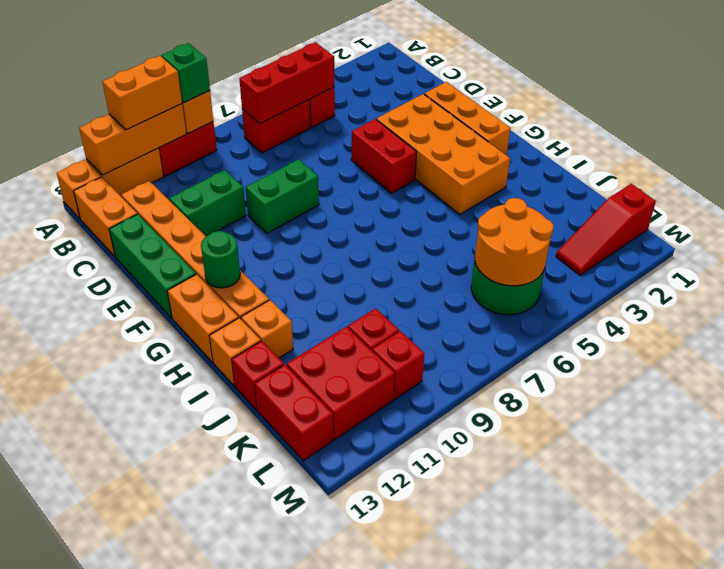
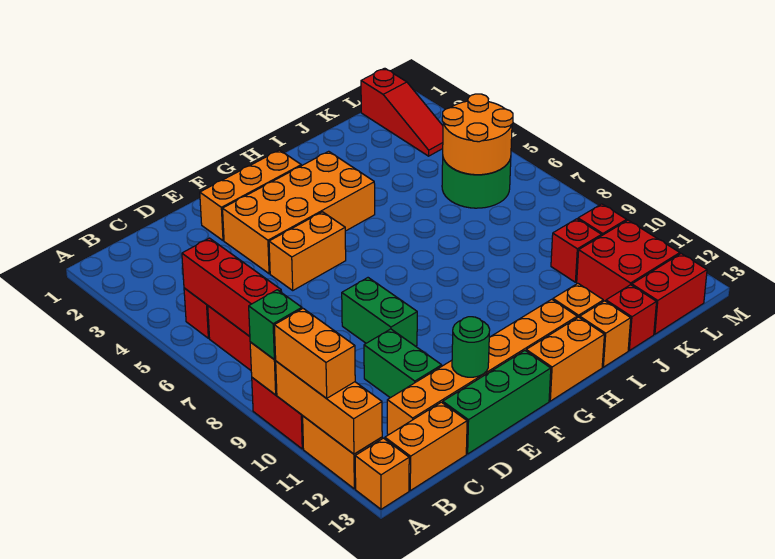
red brick E5:F5 level 1 -> orange brick E5:F5 level 1
green round brick G12 level 2 -> green round brick E12 level 2

